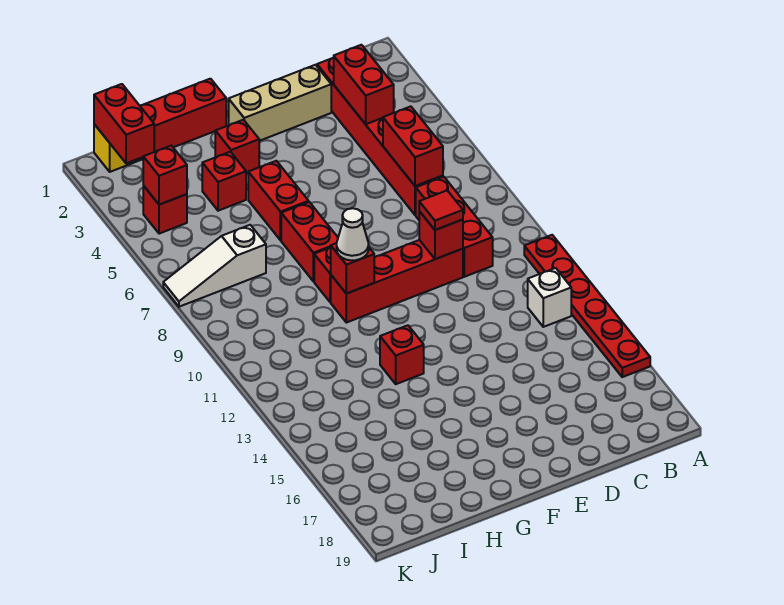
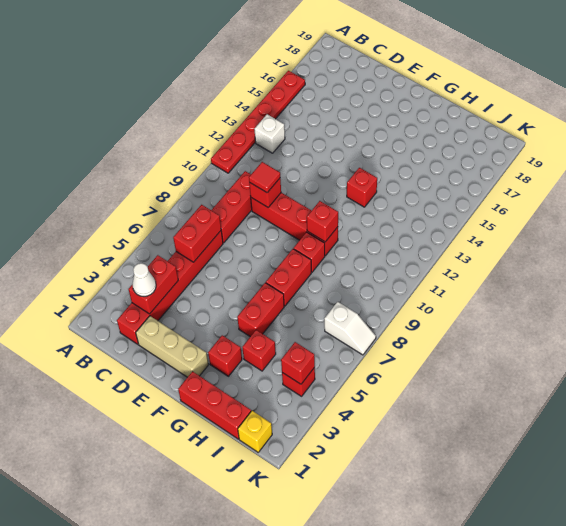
white cone G10 level 3 -> white cone C3 level 3
white slope I7:K7 level 1 top I -> white slope J7:K7 level 1 top J
red brick J1:J2 level 2 -> none

